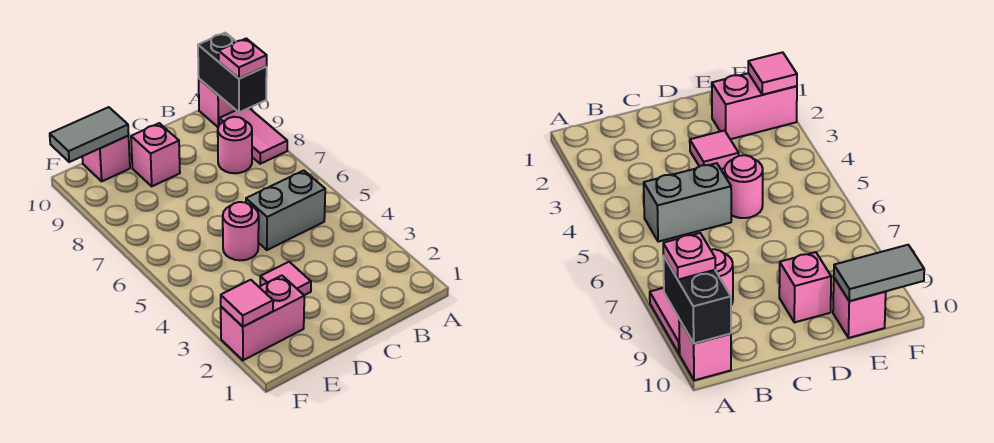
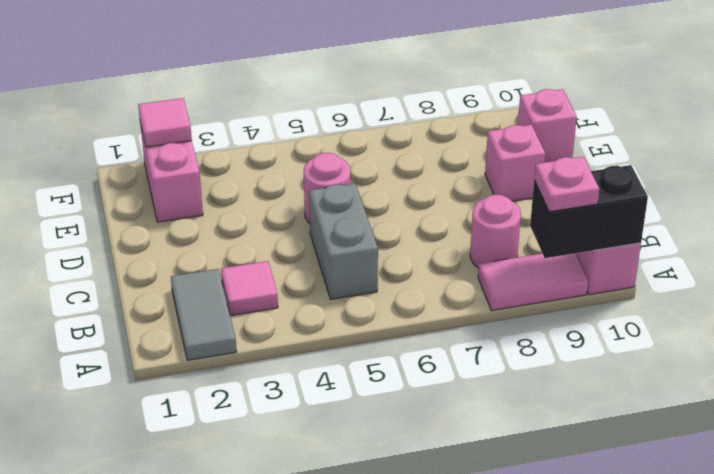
pink tile D3 level 1 -> pink tile B3 level 1
grey tile E10:F10 level 2 -> grey tile A2:B2 level 1

